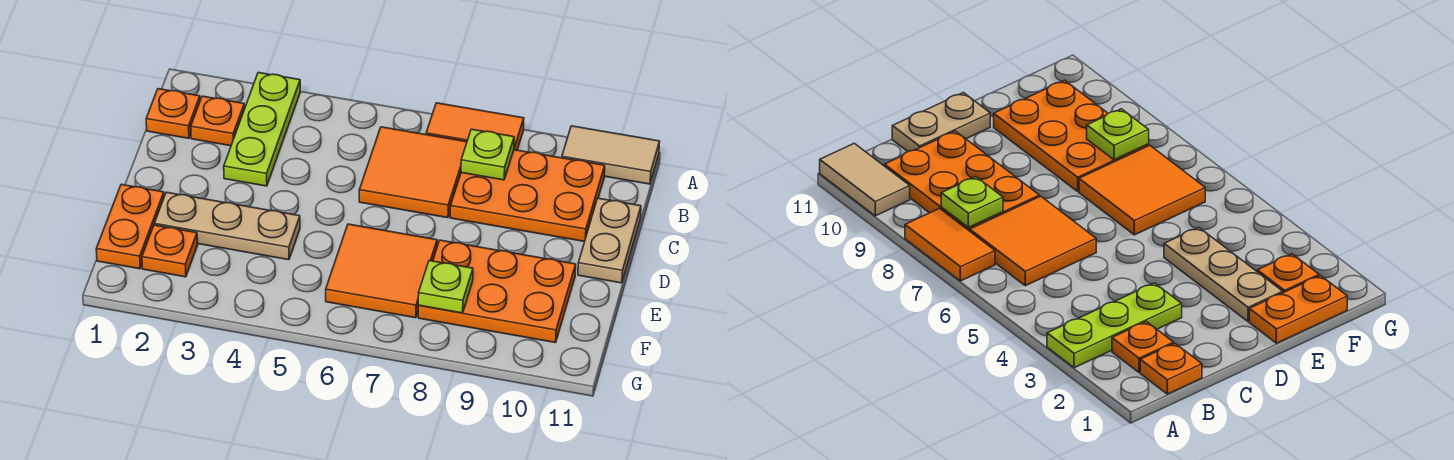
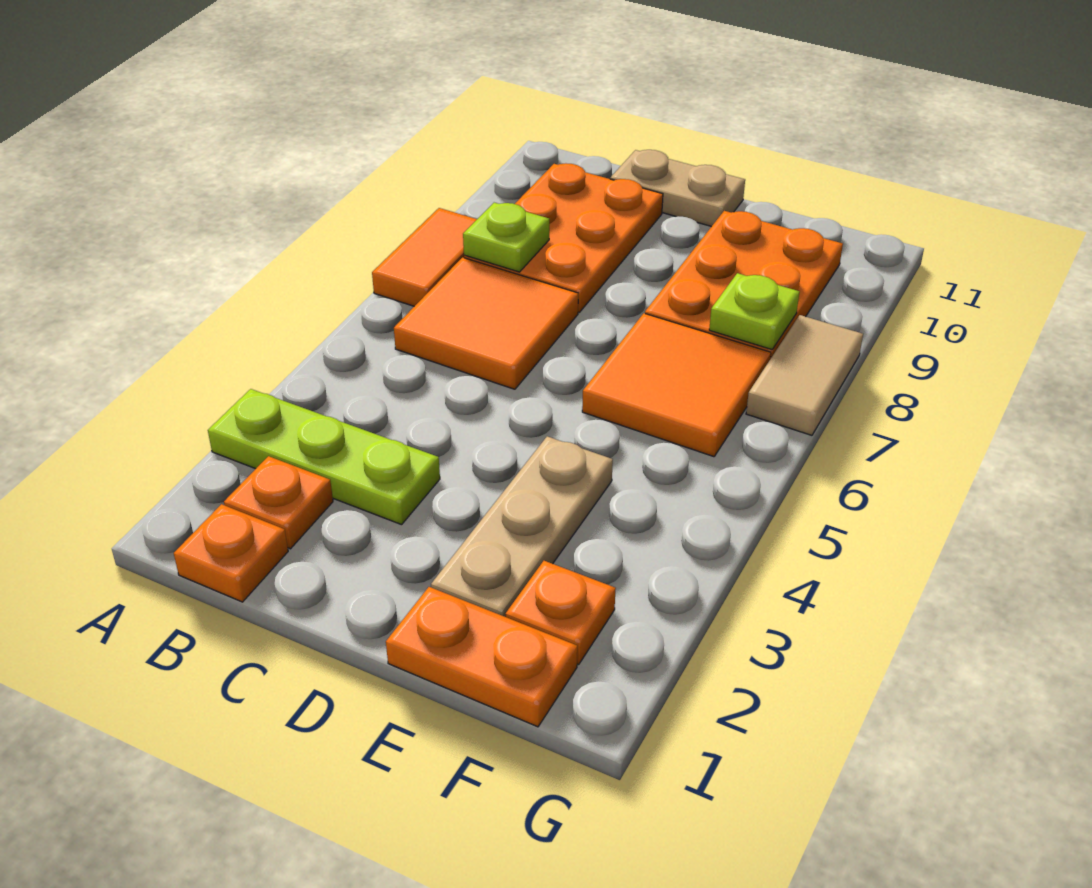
tan tile A10:A11 level 1 -> tan tile G7:G8 level 1

